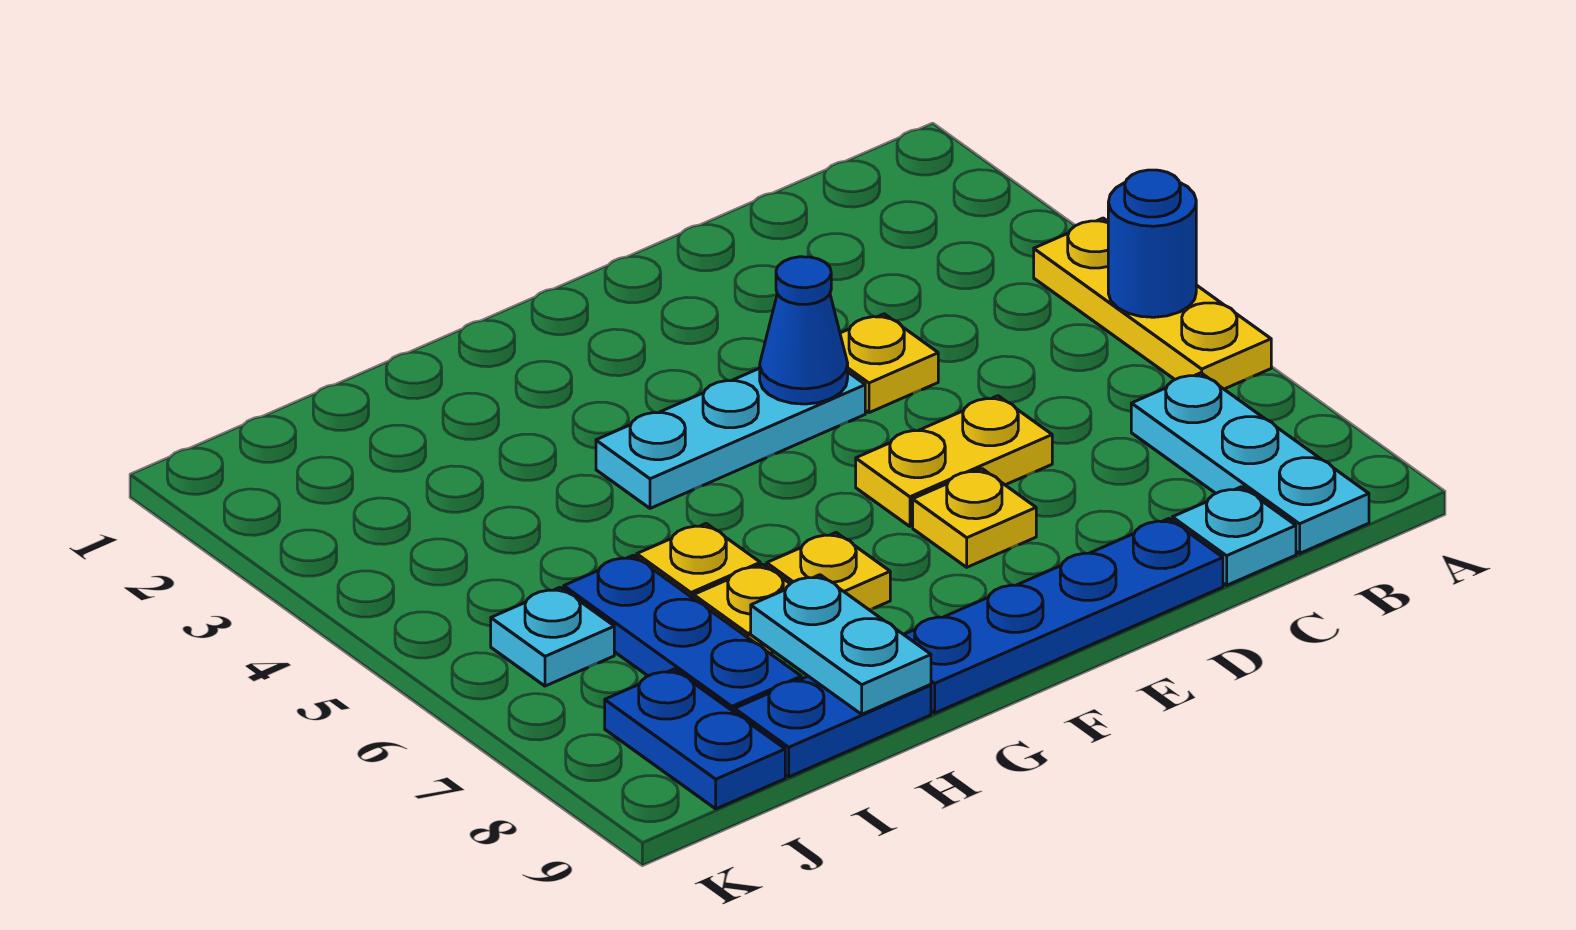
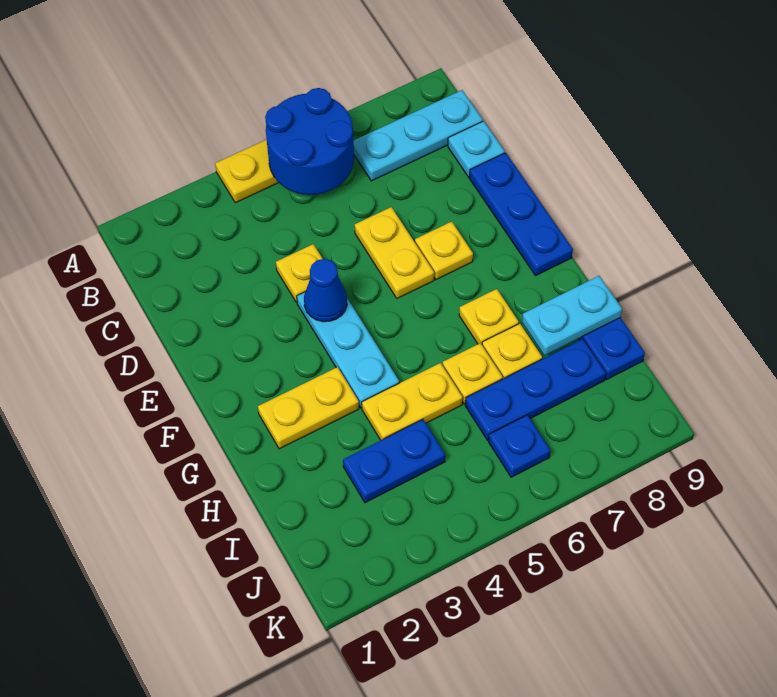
blue round brick A5 level 2 -> blue round brick A5:B6 level 2
blue plate D9:G9 level 1 -> blue plate D9:F9 level 1
none -> yellow plate G2:G3 level 1
none -> yellow plate H4:H5 level 1
cyan plate J6 level 1 -> blue plate J6 level 1
blue plate J8:J9 level 1 -> blue plate I3:I4 level 1

